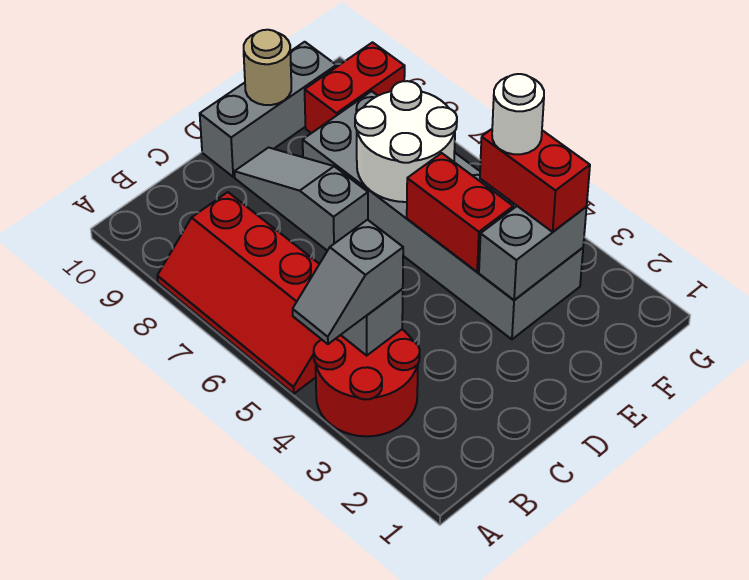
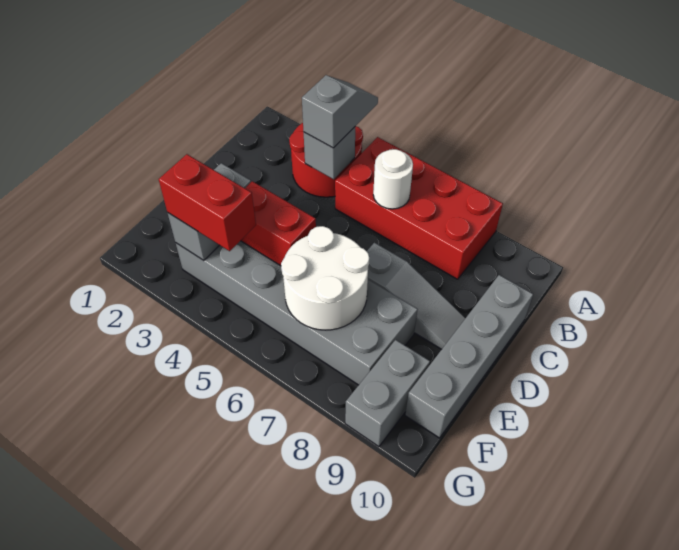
red slope A5:B8 level 1 top B -> red brick A5:B8 level 1
grey brick D10:F10 level 1 -> grey brick C10:F10 level 1
tan round brick E10 level 2 -> none
white round brick F4 level 4 -> white round brick B6 level 2
red brick F9:G9 level 1 -> grey brick F9:G9 level 1

